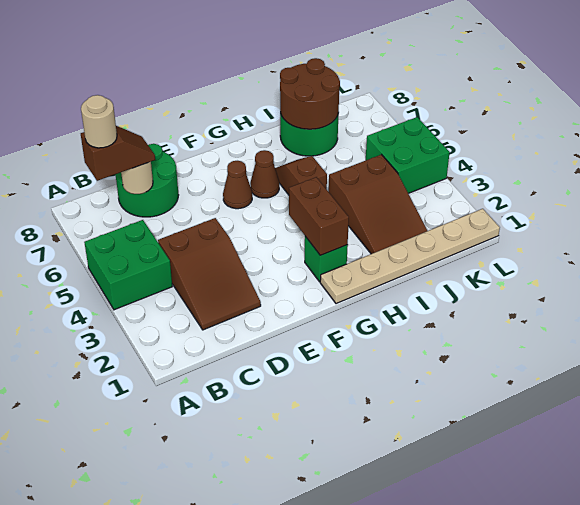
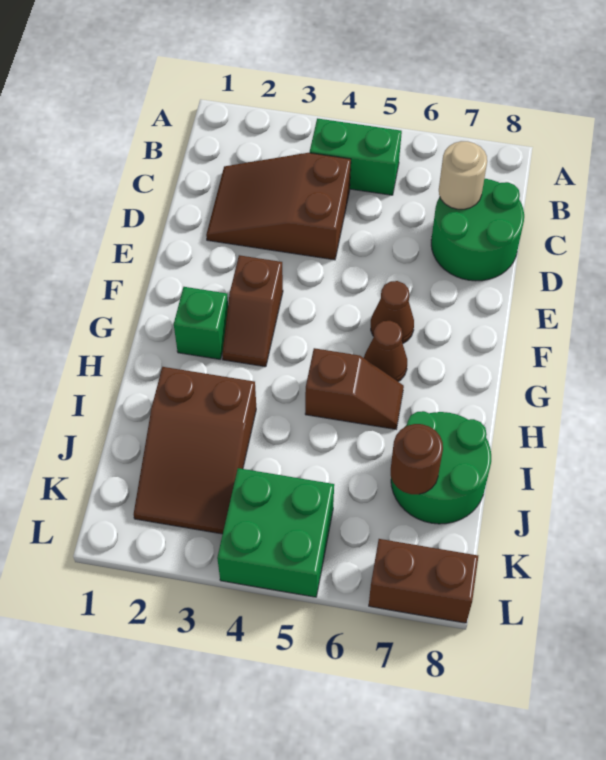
green brick A4:B5 level 1 -> green brick B4:B5 level 1
brown slope B7:C7 level 3 top B -> brown slope F3:G3 level 1 top F
tan round brick B7 level 4 -> none
tan plate G1:L1 level 1 -> none
brown brick G2:G3 level 2 -> brown brick L7:L8 level 1
brown slope I2:J4 level 1 top 4 -> brown slope I2:K3 level 1 top I
brown round brick I7:J8 level 2 -> brown round brick J7 level 2

